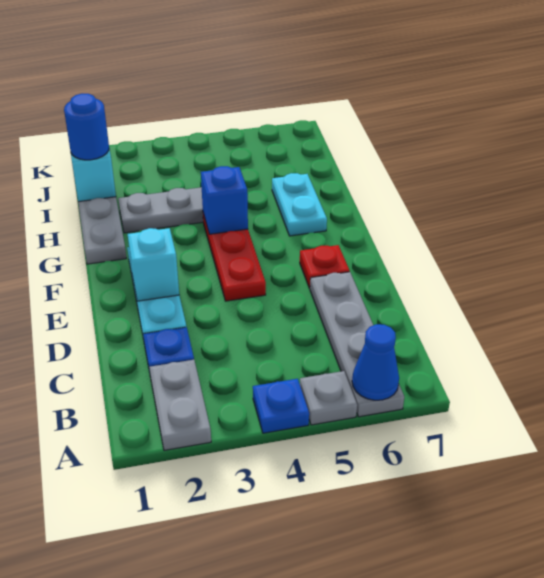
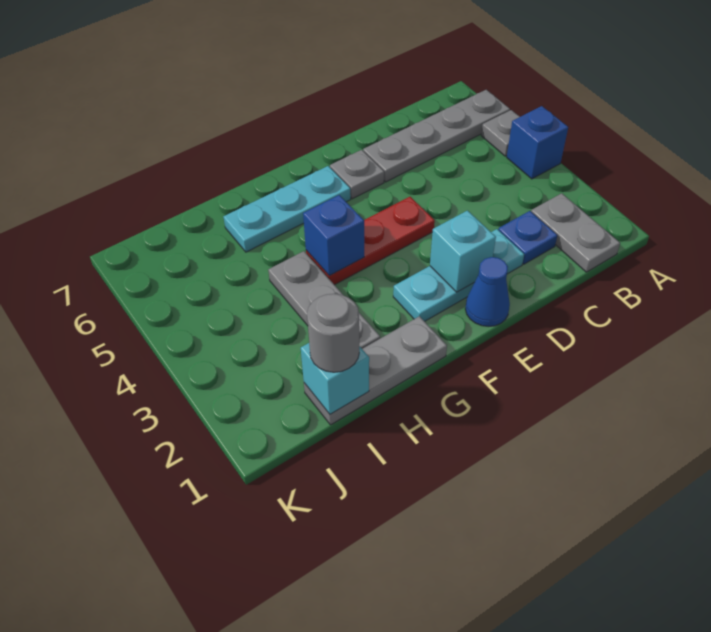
grey plate A2:B2 level 1 -> grey plate B1:B2 level 1
blue plate A4 level 1 -> blue brick A4 level 1
blue cone A6 level 2 -> blue cone E1 level 1
red plate E6 level 1 -> grey plate E6 level 1
cyan plate G6:H6 level 1 -> cyan plate F6:H6 level 1
blue round brick I1 level 3 -> grey round brick I1 level 3

